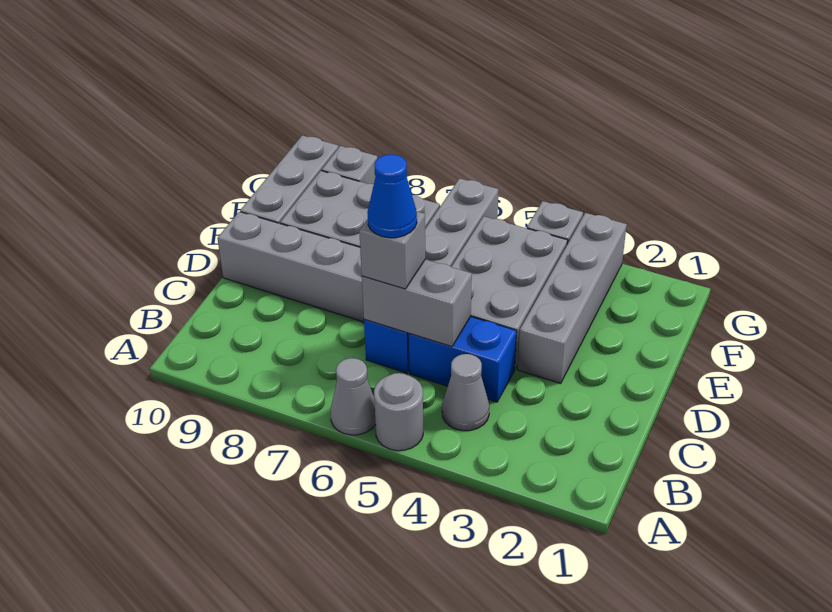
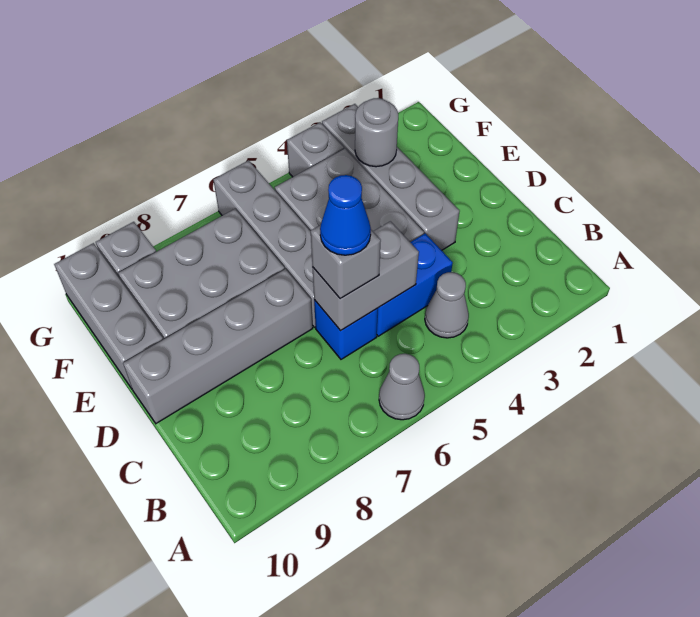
grey round brick A5 level 1 -> grey round brick F3 level 2

